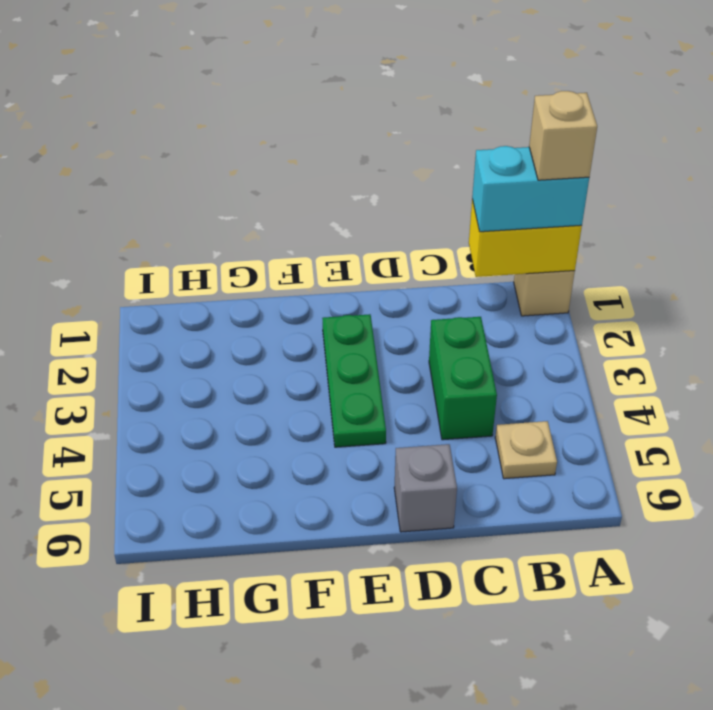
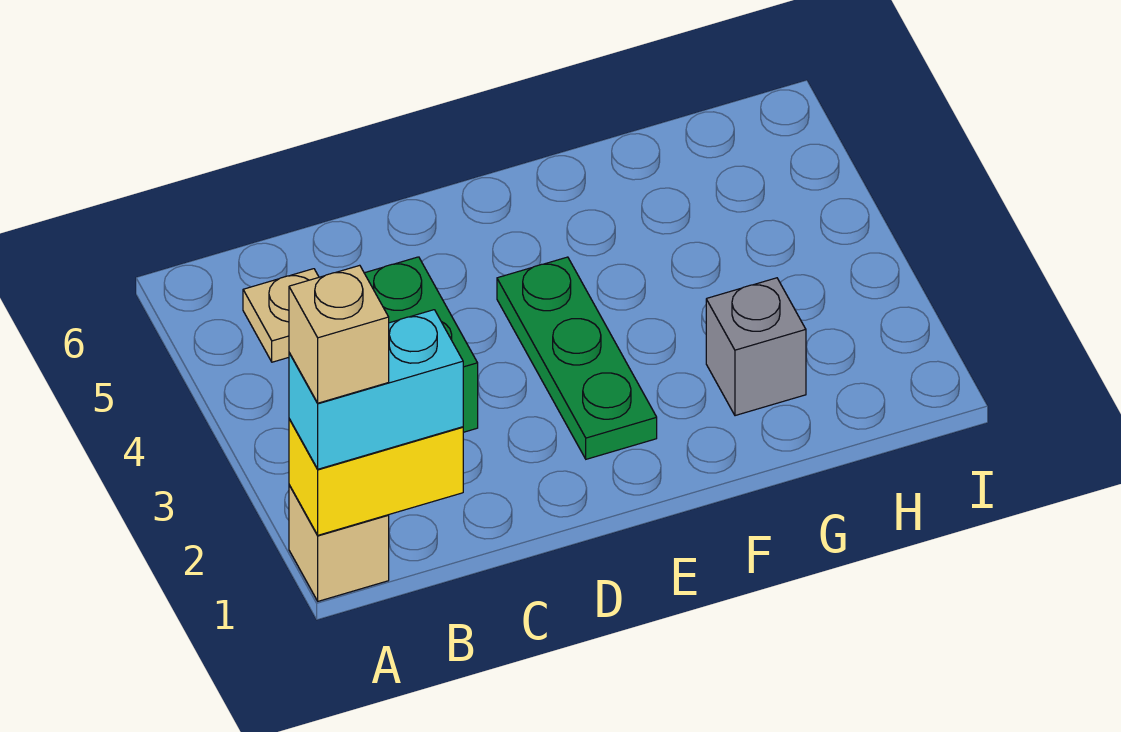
grey brick D6 level 1 -> grey brick G2 level 1

